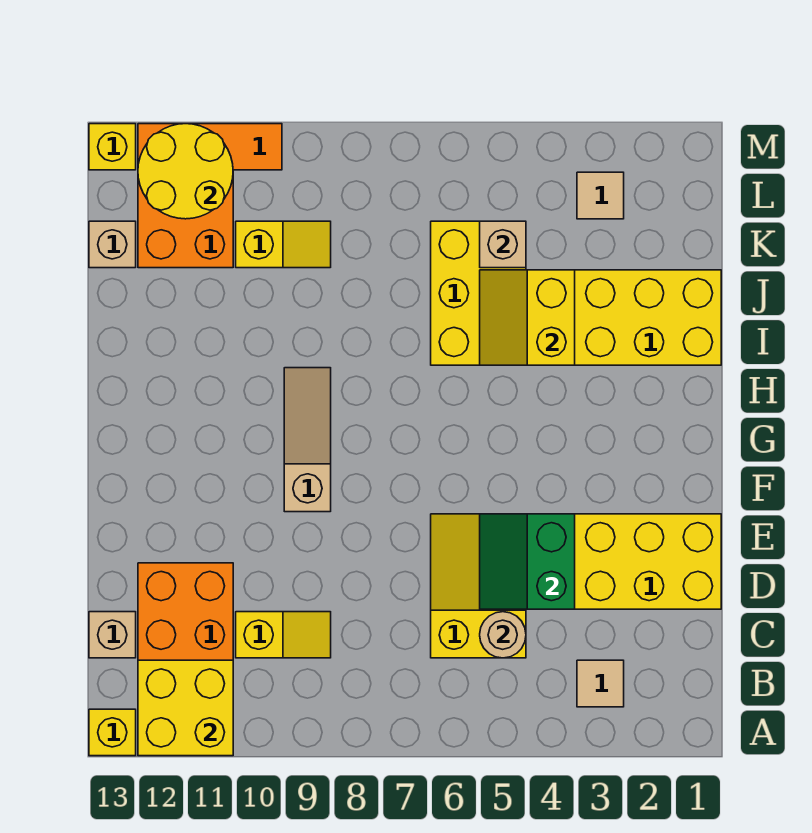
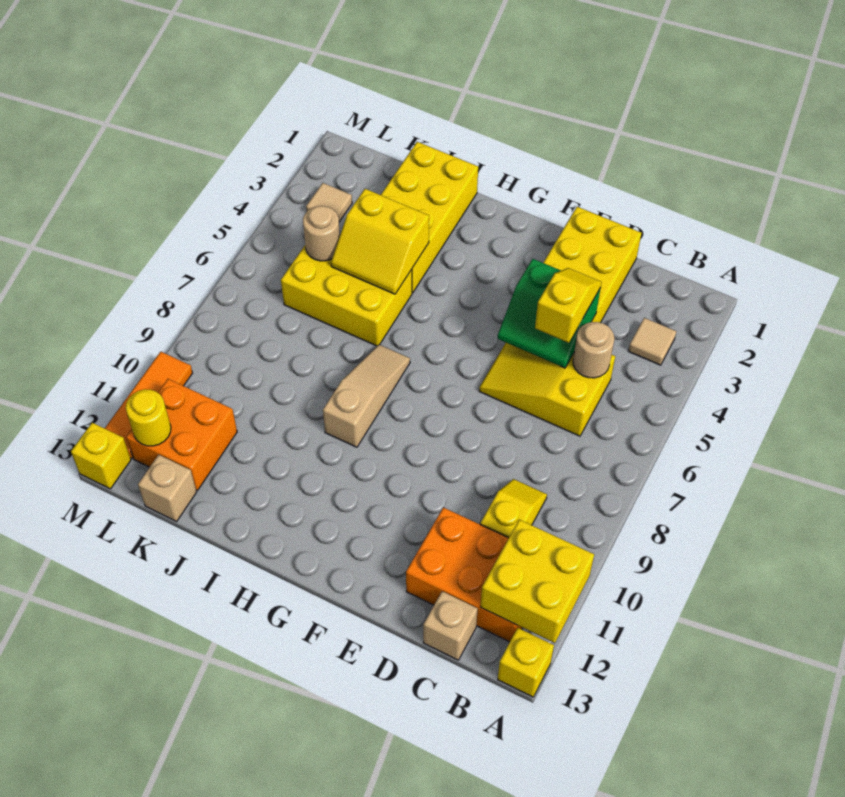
tan slope F9:H9 level 1 top F -> tan slope H7:H9 level 1 top 9
tan brick K5 level 2 -> tan round brick K5 level 2
yellow slope K9:K10 level 1 top 10 -> yellow slope D4:D5 level 3 top 5
yellow round brick L11:M12 level 2 -> yellow round brick L12 level 2

